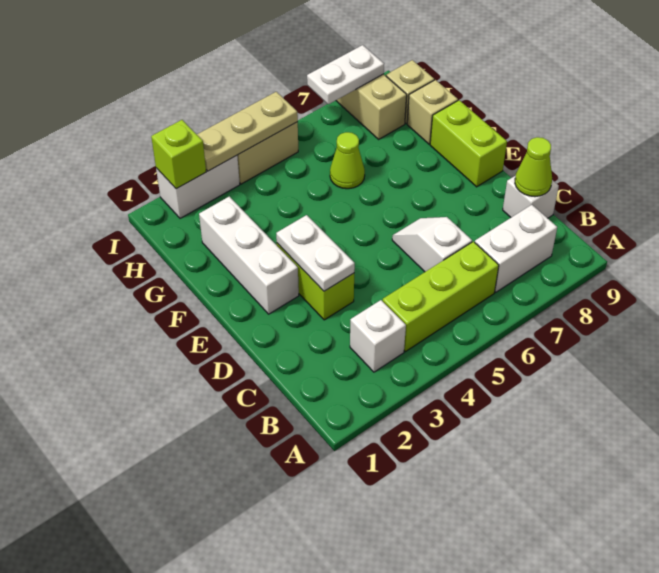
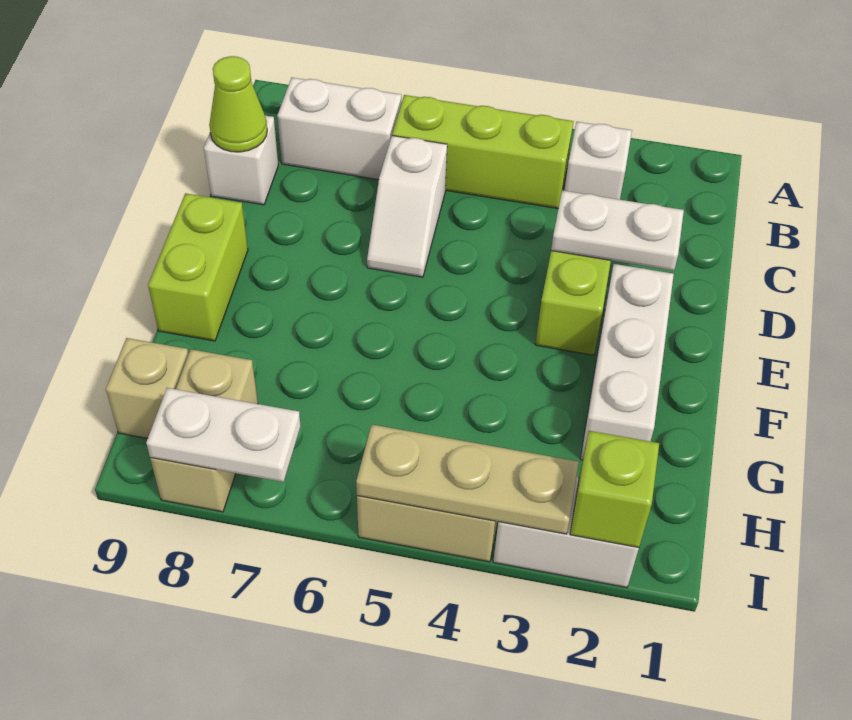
white plate D3:E3 level 2 -> white plate D2:D3 level 2
lime cone G6 level 1 -> none
tan brick G9 level 1 -> none

